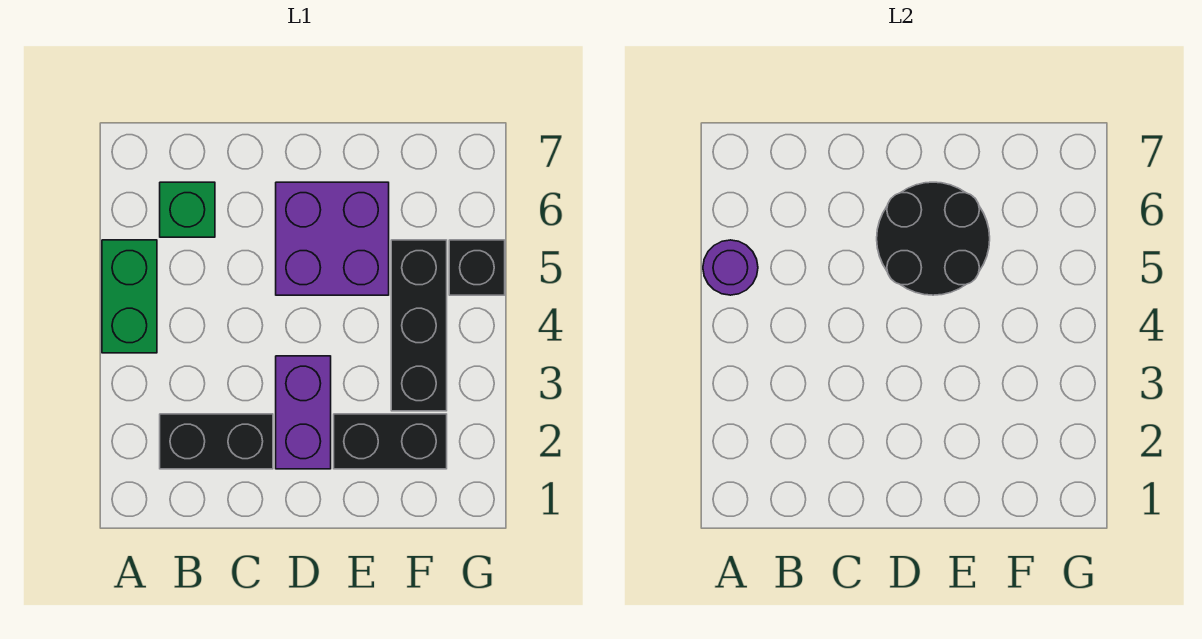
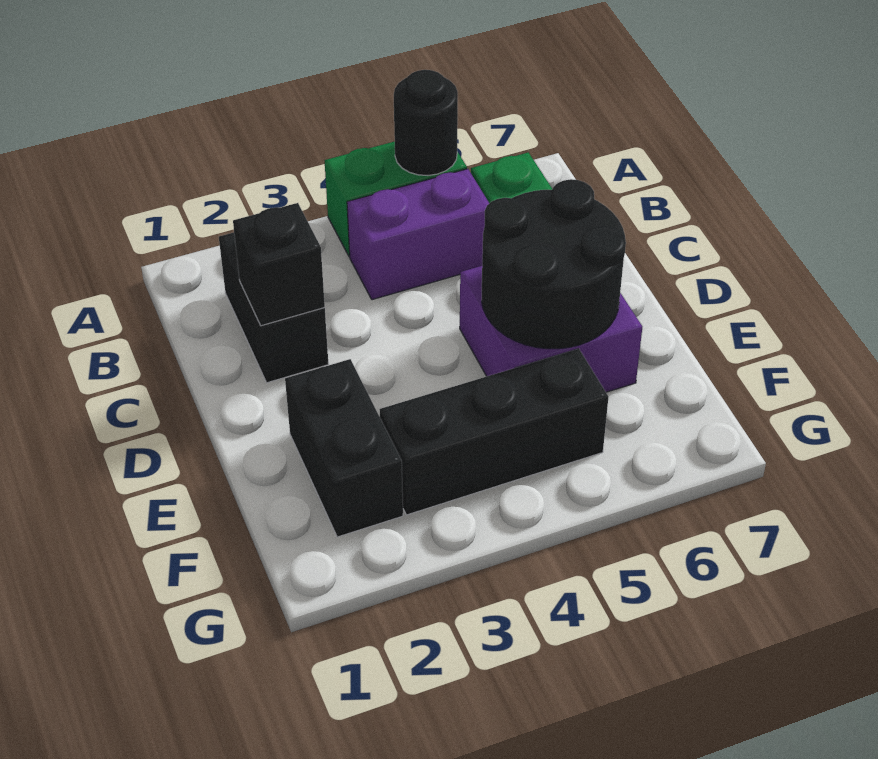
purple round brick A5 level 2 -> black round brick A5 level 2
purple brick D2:D3 level 1 -> purple brick B4:B5 level 1
black brick G5 level 1 -> black brick C2 level 2

